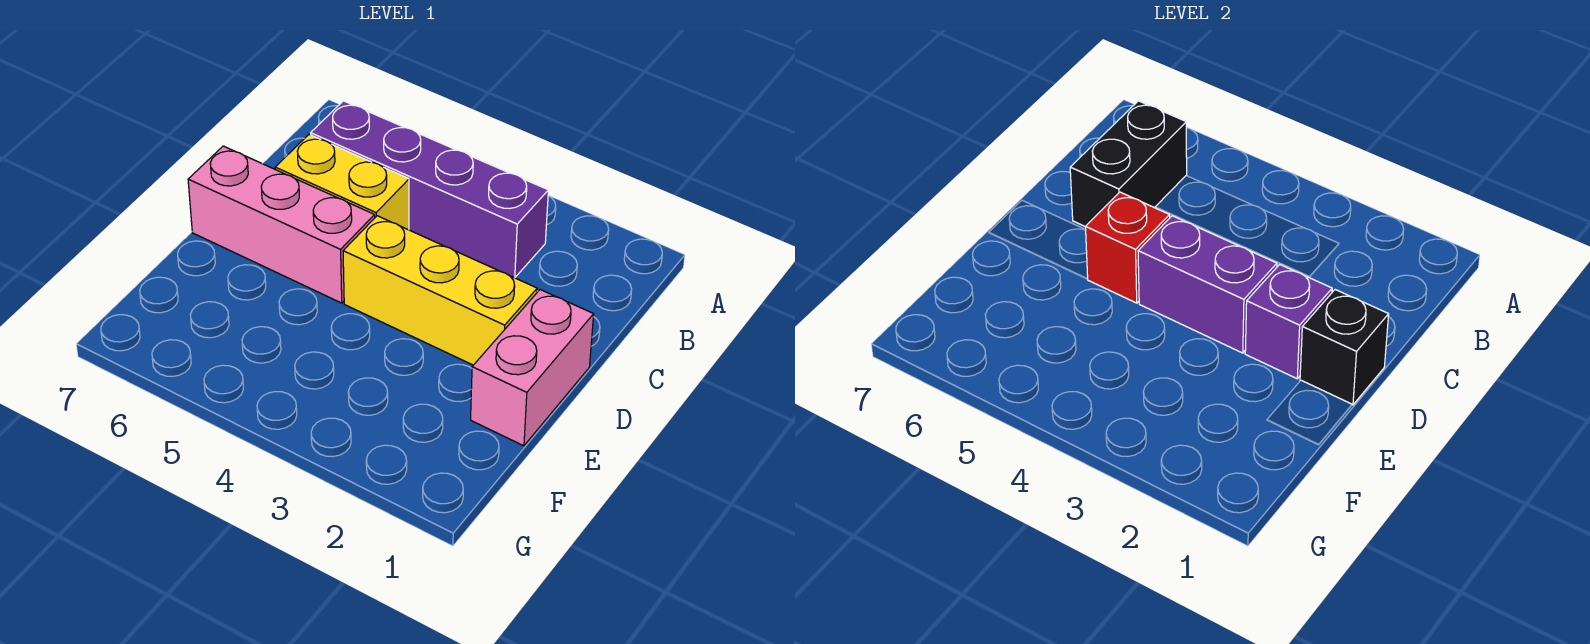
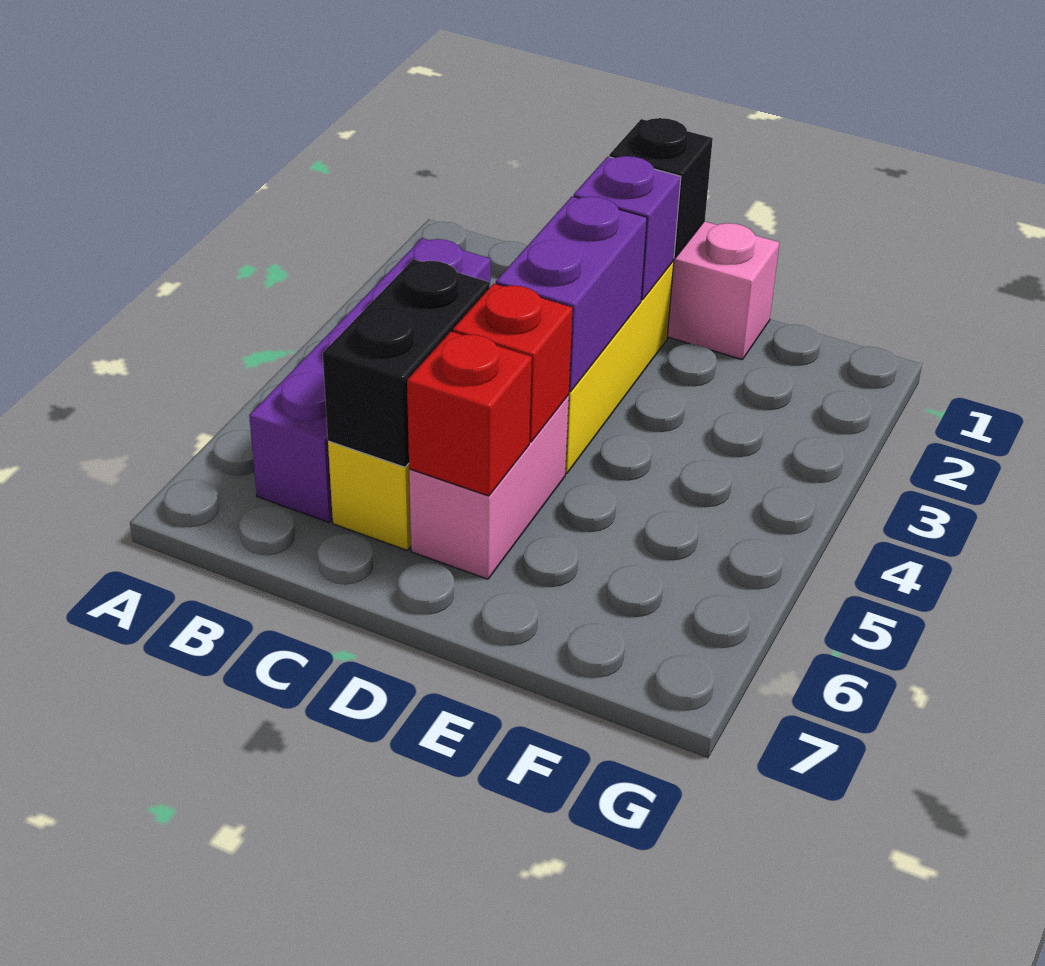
black brick B6:C6 level 2 -> black brick C5:C6 level 2
pink brick D5:D7 level 1 -> pink brick D5:D6 level 1
none -> red brick D6 level 2

